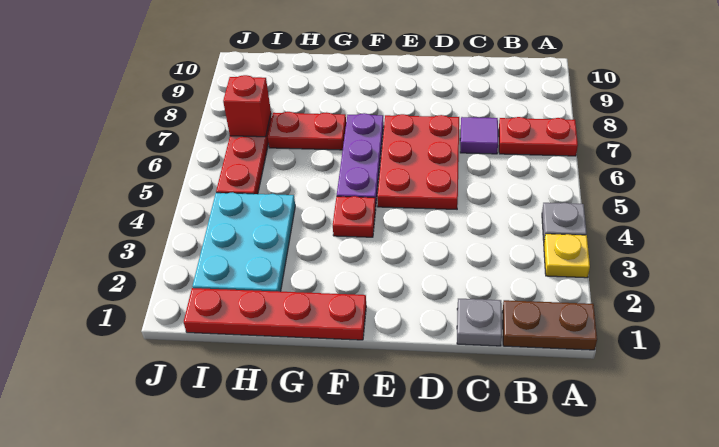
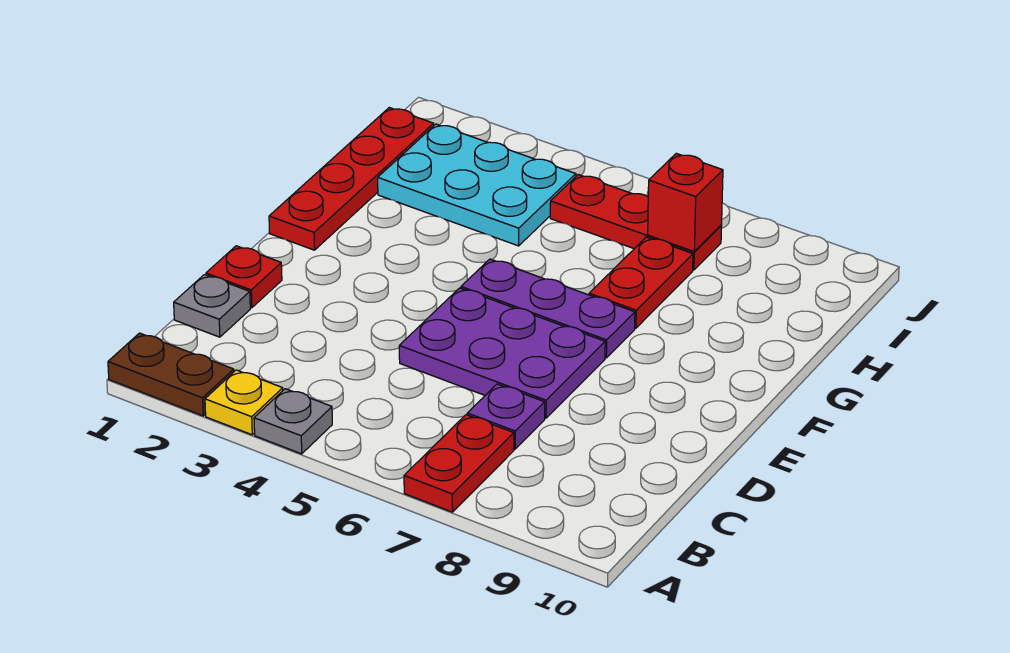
brown plate A1:B1 level 1 -> brown plate A1:A2 level 1
purple tile C7 level 1 -> purple plate C7 level 1
red plate D5:E7 level 1 -> purple plate D5:E7 level 1
red plate F4 level 1 -> red plate D1 level 1

